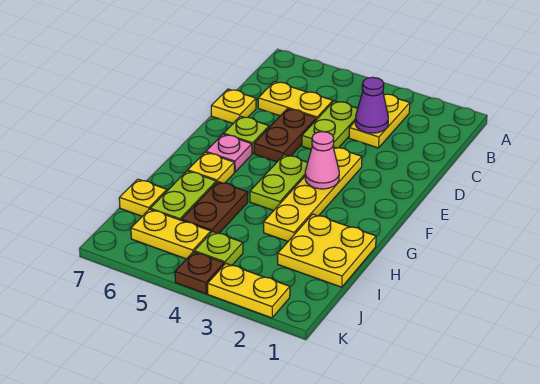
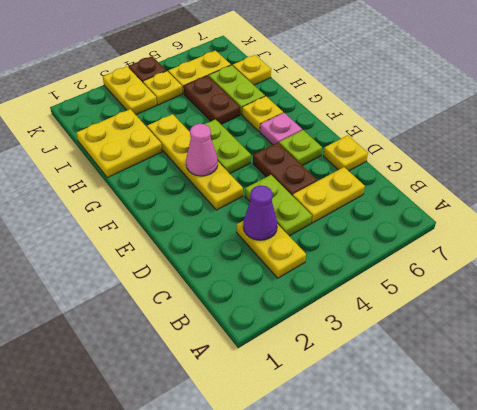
lime plate J4 level 1 -> yellow plate J4 level 1
yellow plate K2:K3 level 1 -> yellow plate J3:K3 level 1

